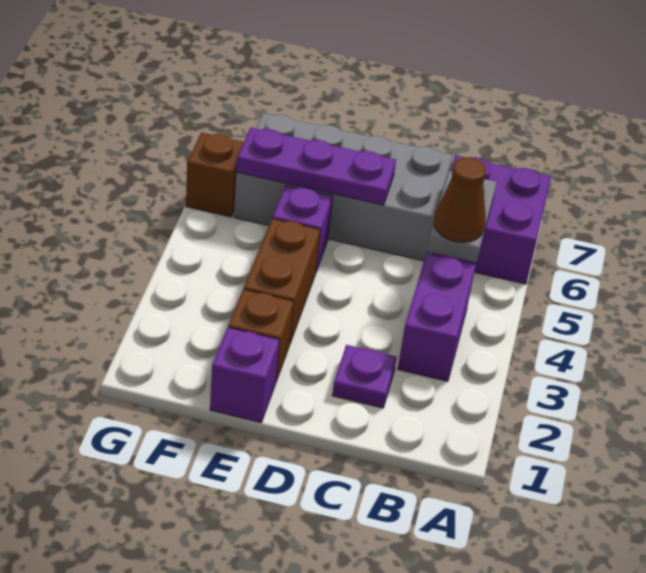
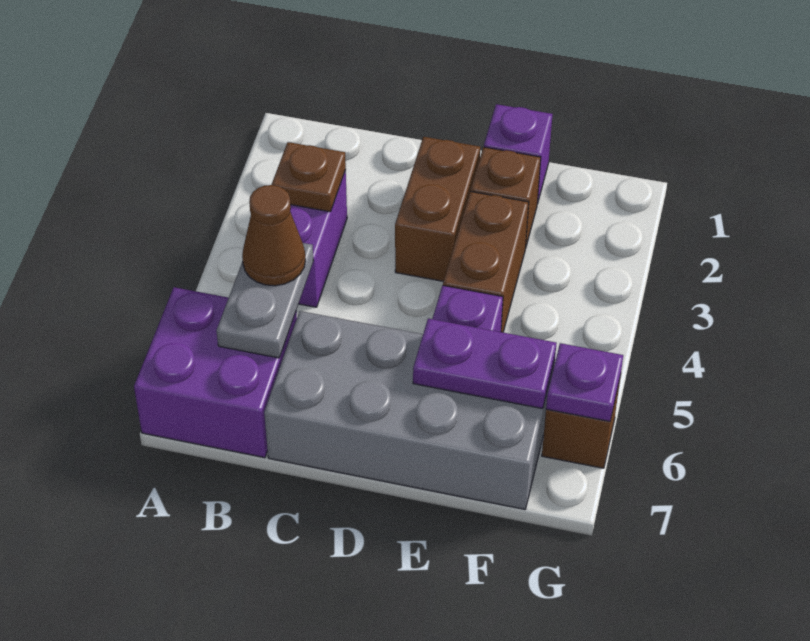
none -> brown plate B3 level 2
purple plate C2 level 1 -> purple plate G6 level 2
none -> brown brick D2:D3 level 1
purple plate D6:F6 level 2 -> purple plate E6:F6 level 2

